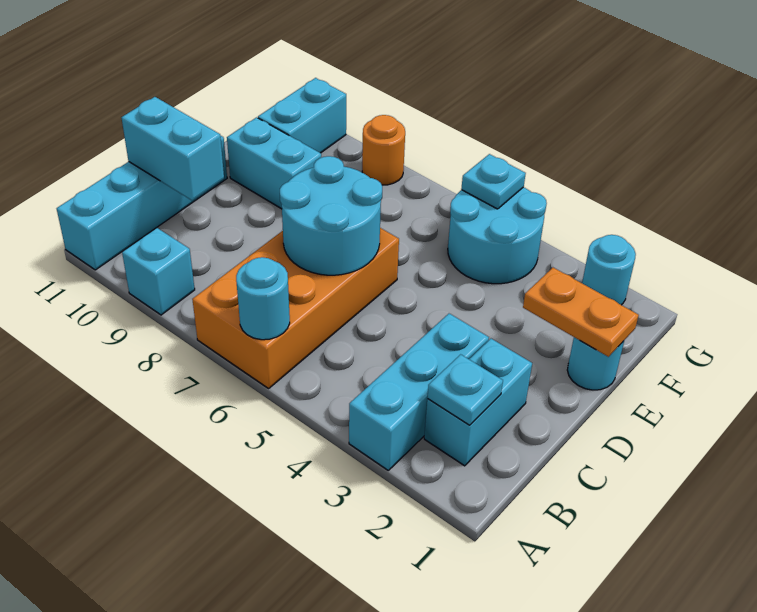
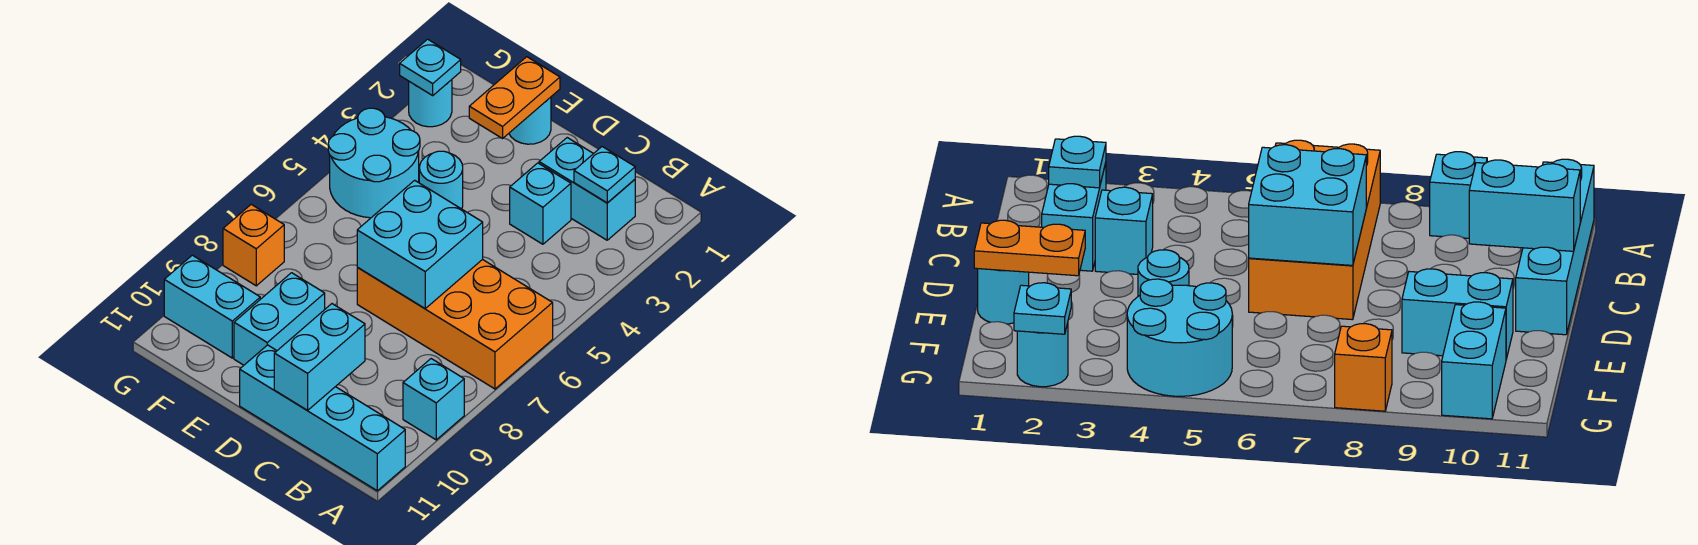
cyan brick A3:C3 level 1 -> cyan brick C3 level 1
cyan round brick A6 level 2 -> cyan round brick E4 level 1
cyan round brick C6:D7 level 2 -> cyan brick C6:D7 level 2
cyan plate G5 level 2 -> cyan plate G2 level 2
orange round brick G8 level 1 -> orange brick G8 level 1

